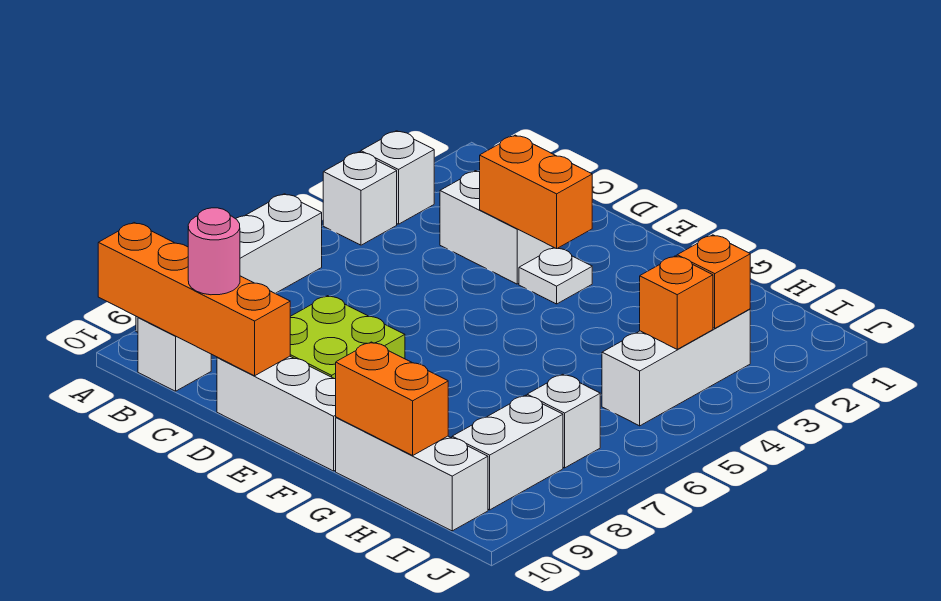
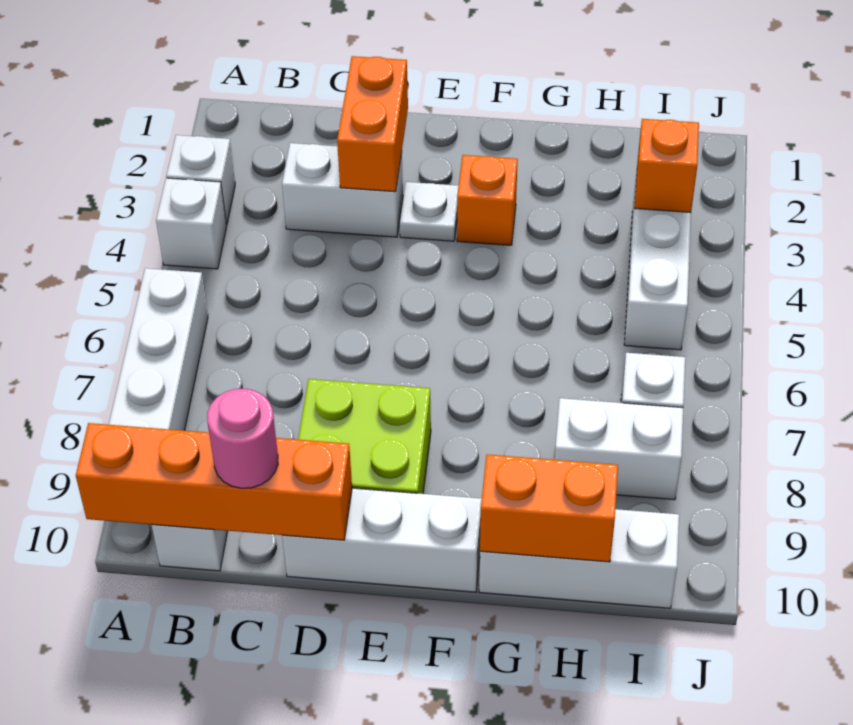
orange brick D3:E3 level 2 -> orange brick D2:D3 level 2
orange brick I4 level 2 -> orange brick F3 level 1
white brick I8:I9 level 1 -> white brick H8:I8 level 1

